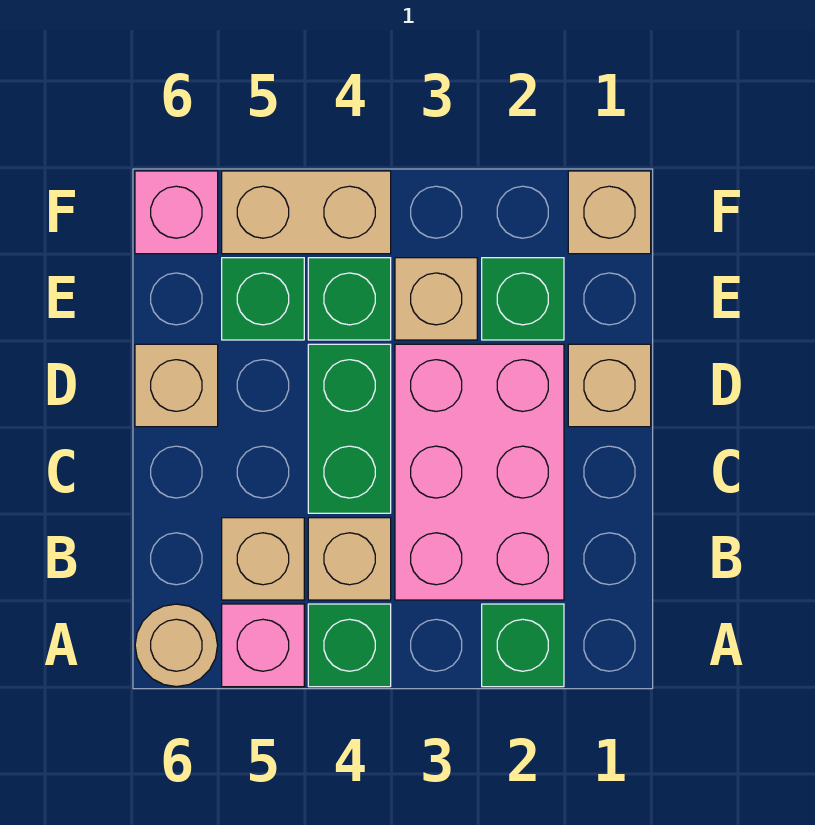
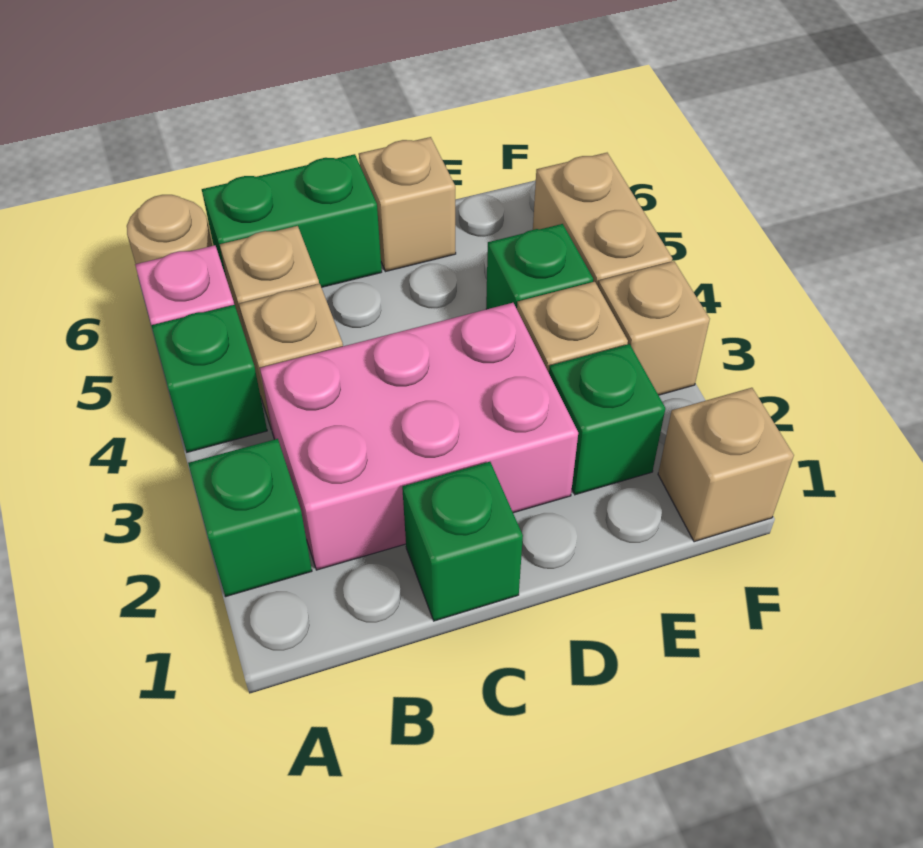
green brick C4:D4 level 1 -> green brick B6:C6 level 1
tan brick D1 level 1 -> tan brick F3 level 1
green brick E5 level 1 -> green brick C1 level 1
pink brick F6 level 1 -> none

